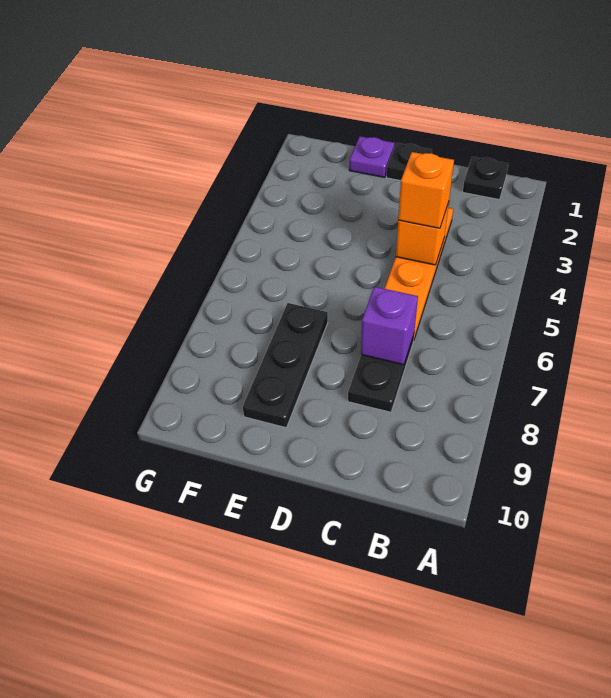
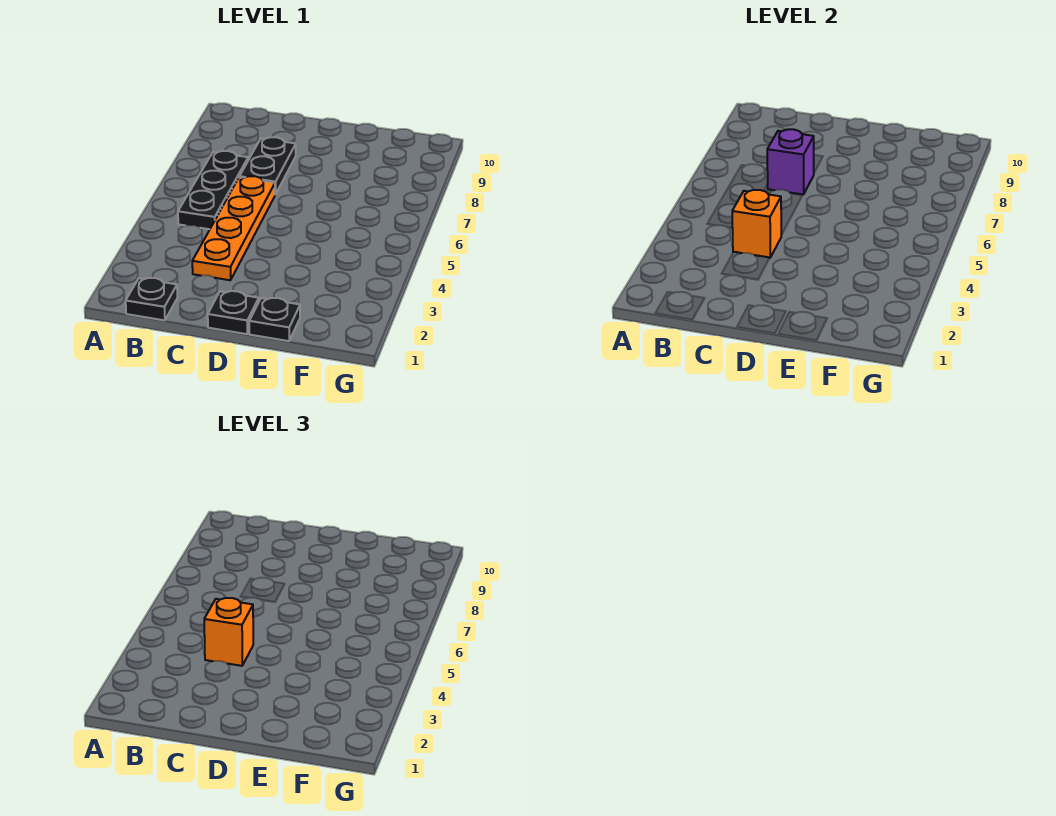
purple plate E1 level 1 -> black plate E1 level 1
black plate E7:E9 level 1 -> black plate B5:B7 level 1

